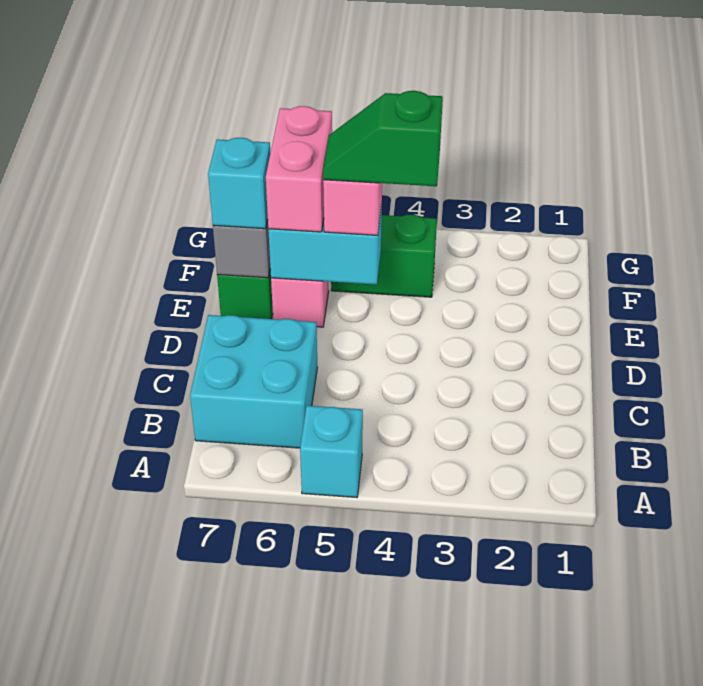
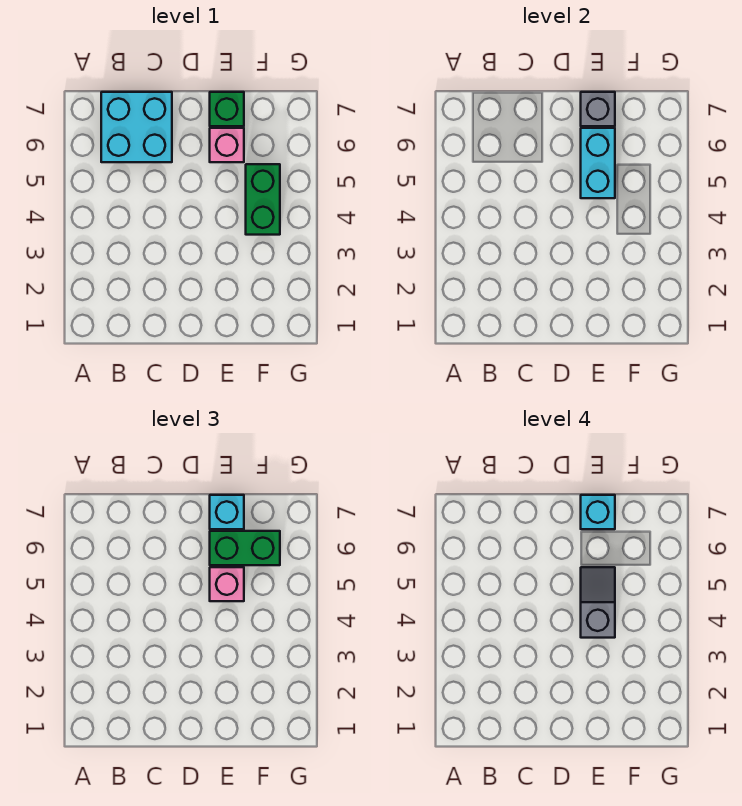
cyan brick A5 level 1 -> cyan brick E7 level 4
green slope E4:E5 level 4 top 4 -> grey slope E4:E5 level 4 top 4
pink brick E6:F6 level 3 -> green brick E6:F6 level 3

